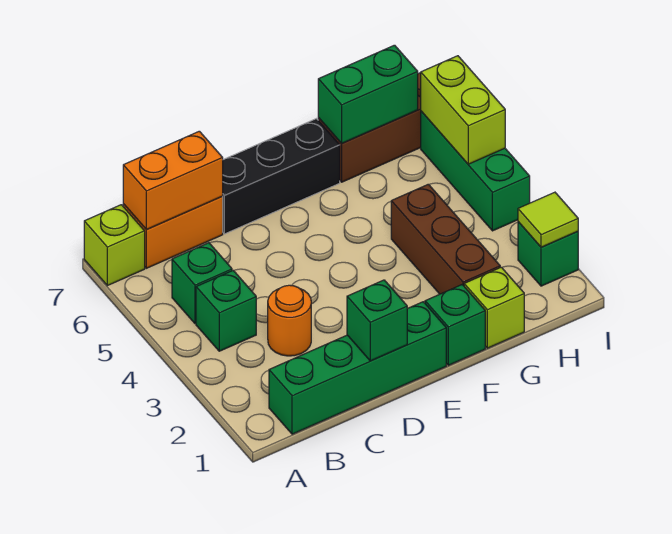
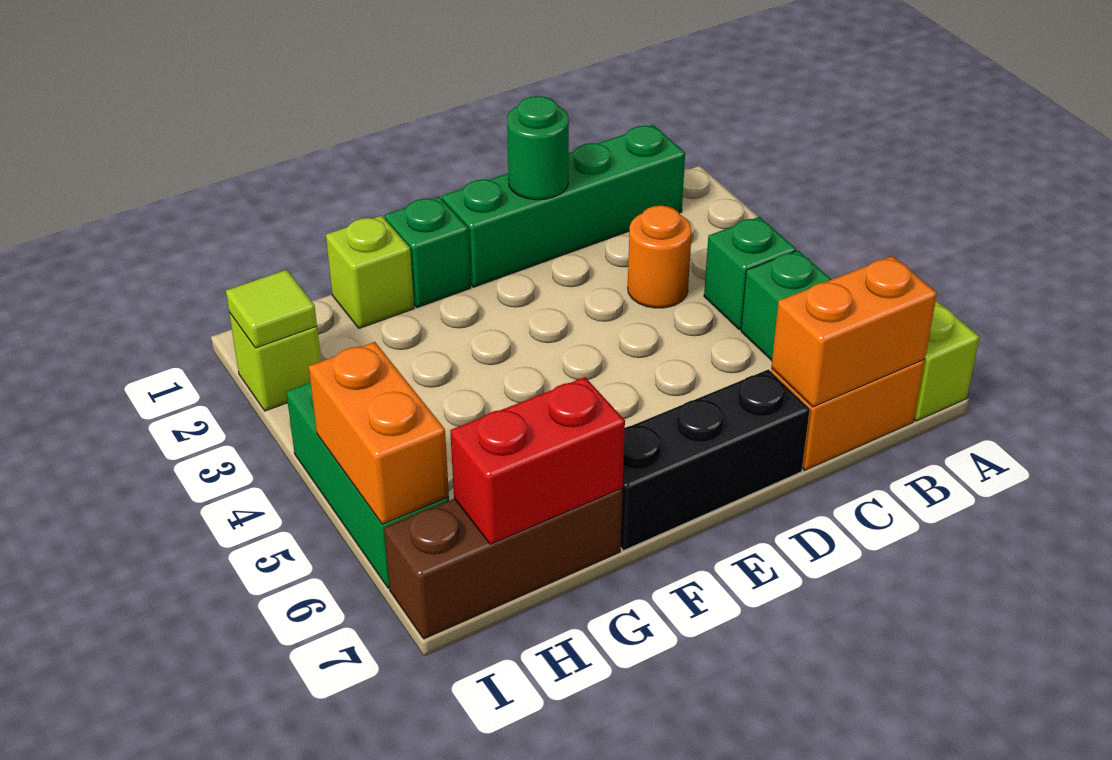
green brick D1 level 2 -> green round brick D1 level 2
brown brick G2:G4 level 1 -> none
green brick G7:H7 level 2 -> red brick G7:H7 level 2
green brick I2 level 1 -> lime brick I2 level 1
lime brick I5:I6 level 2 -> orange brick I5:I6 level 2

